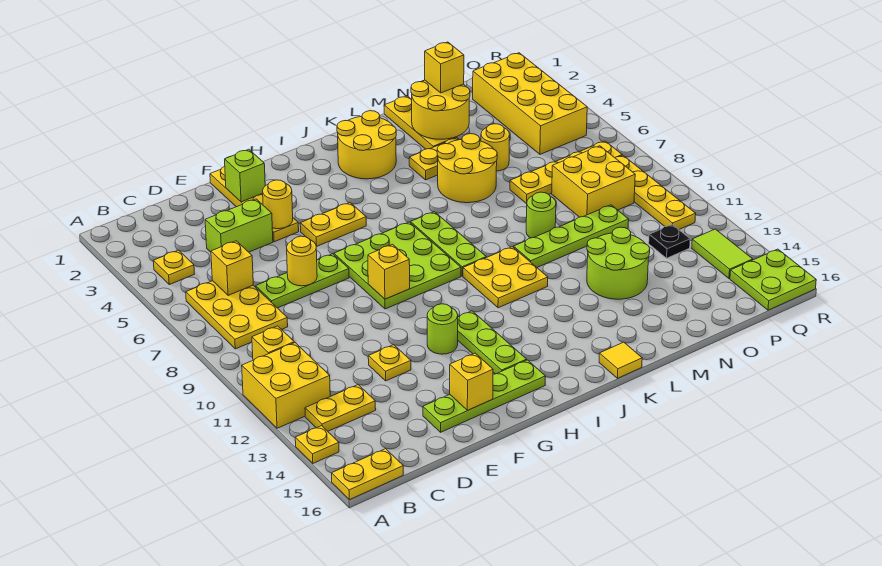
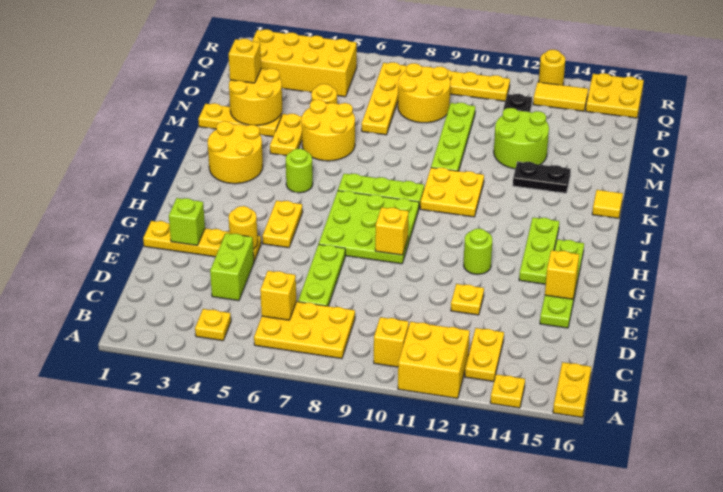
yellow round brick E7 level 2 -> yellow round brick R13 level 1
lime plate H12:H14 level 1 -> lime plate G14:I14 level 1
none -> black plate L13:L14 level 1
lime round brick M9 level 1 -> lime round brick J5 level 1
yellow brick O8:P9 level 1 -> yellow round brick O8:P9 level 1
lime tile Q13:Q14 level 1 -> yellow tile Q13:Q14 level 1
lime plate Q15:R16 level 1 -> yellow plate Q15:R16 level 1

